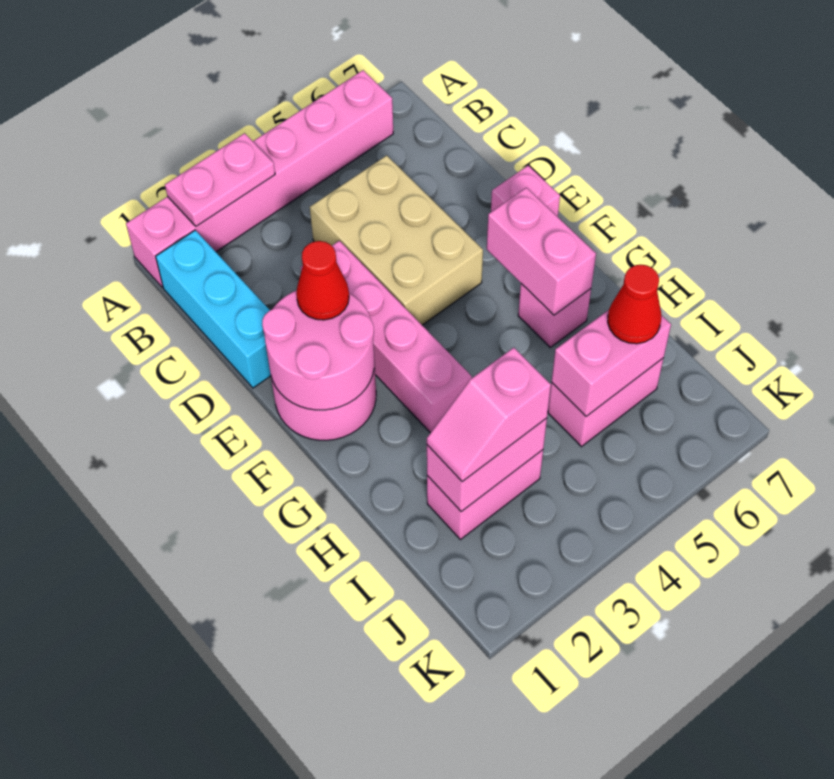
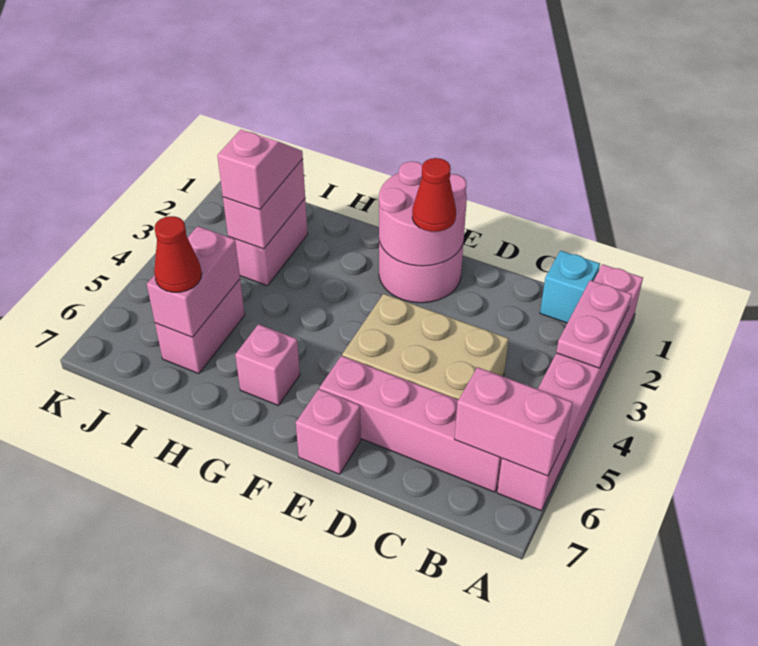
cyan brick B1:D1 level 1 -> cyan brick B1 level 1
pink brick D3:G3 level 1 -> pink brick B6:E6 level 1
pink brick F6:G6 level 2 -> pink brick A6:B6 level 2

